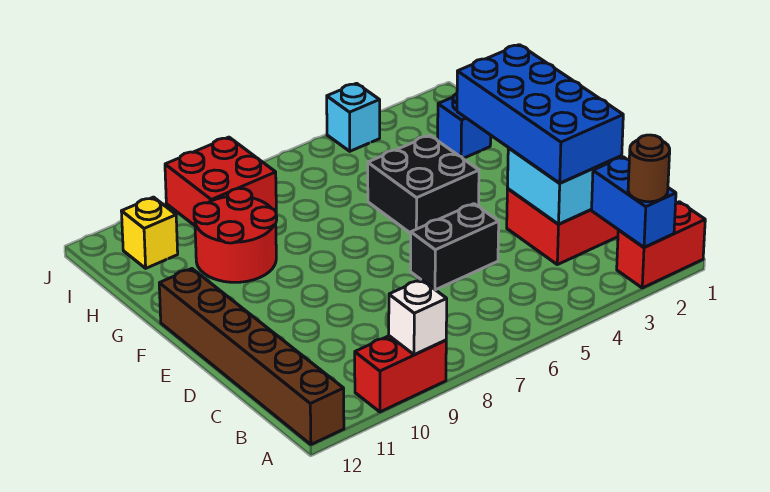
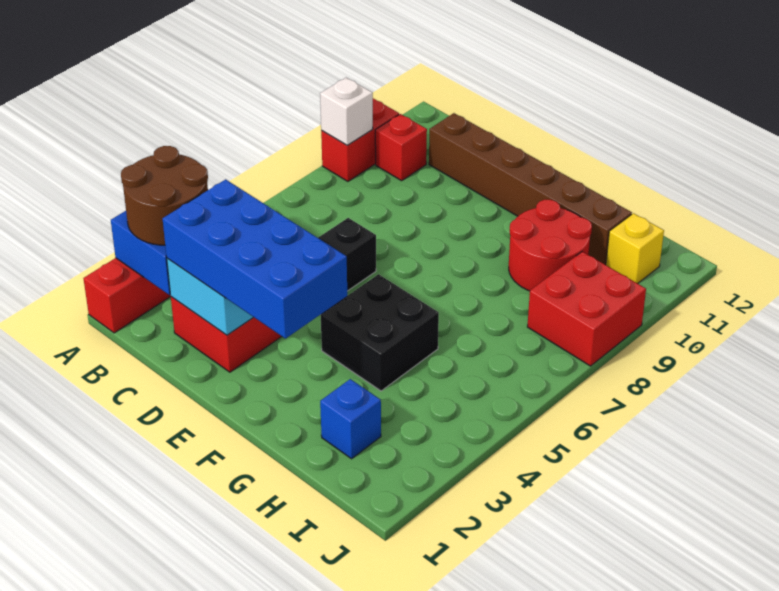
brown round brick A2 level 3 -> brown round brick A2:B3 level 3
brown brick A12:F12 level 1 -> brown brick C11:H11 level 1
none -> red brick B10 level 1
cyan brick J4 level 1 -> none

